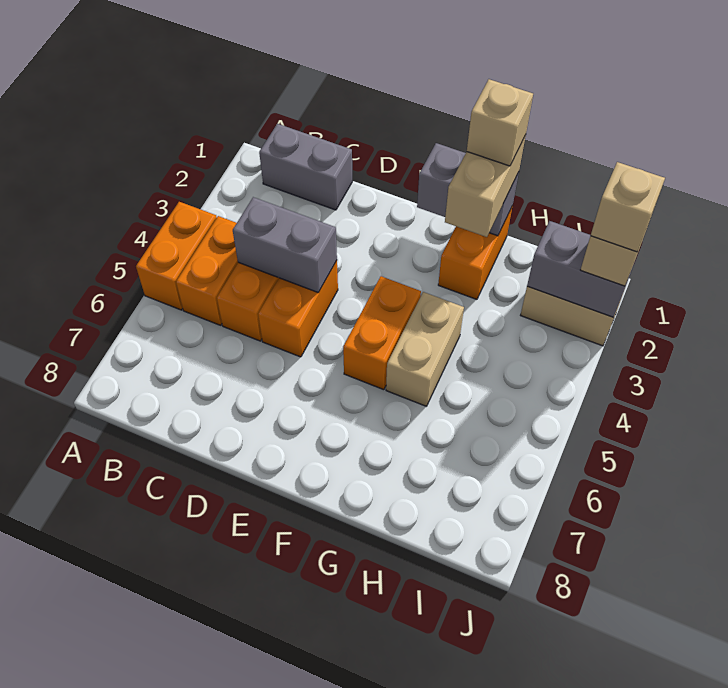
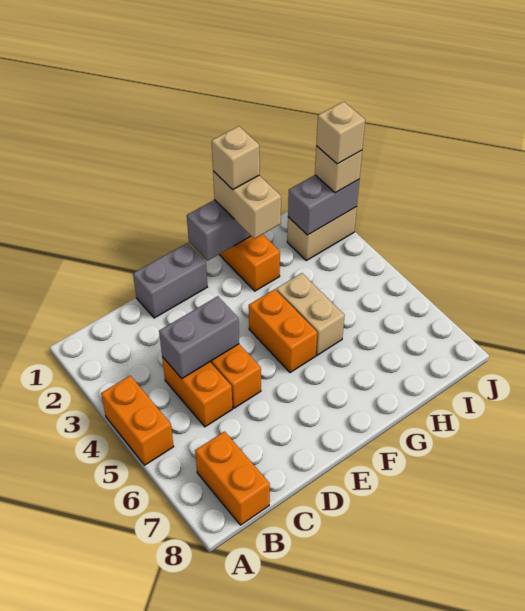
grey brick B1:C1 level 1 -> grey brick D1:E1 level 1
orange brick B4:B5 level 1 -> orange brick B7:B8 level 1

